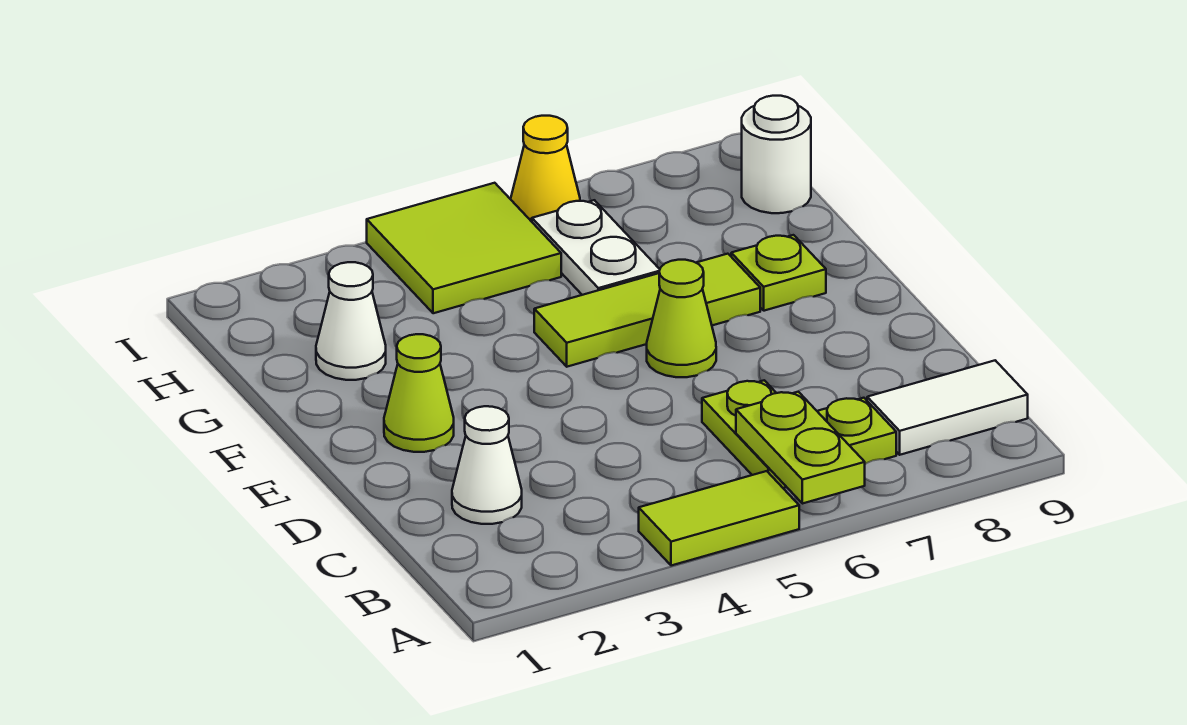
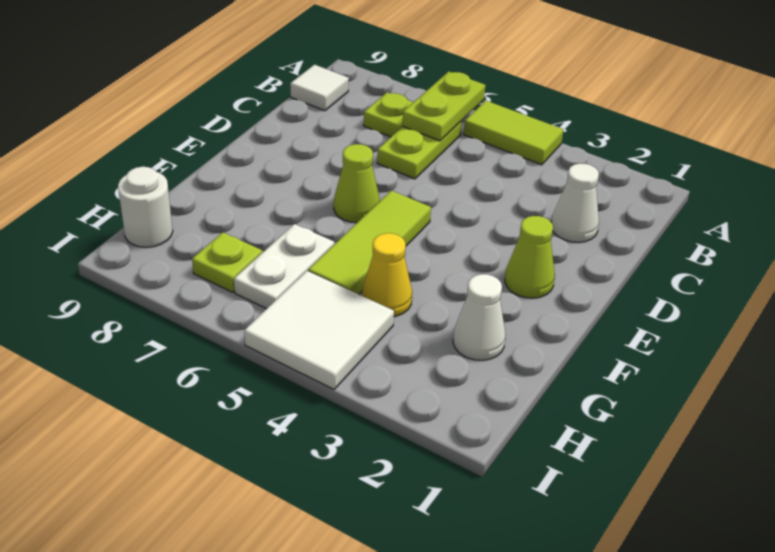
white tile B8:B9 level 1 -> white tile B9 level 1
lime tile F5:F7 level 1 -> lime tile E5:G5 level 1
lime plate F8 level 1 -> lime plate H7 level 1
lime tile H4:I5 level 1 -> white tile H4:I5 level 1
yellow cone I6 level 1 -> yellow cone G4 level 1

